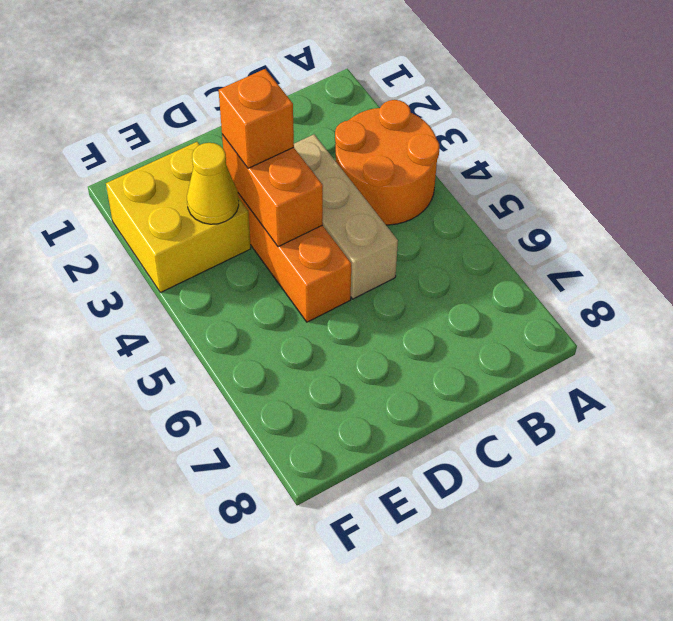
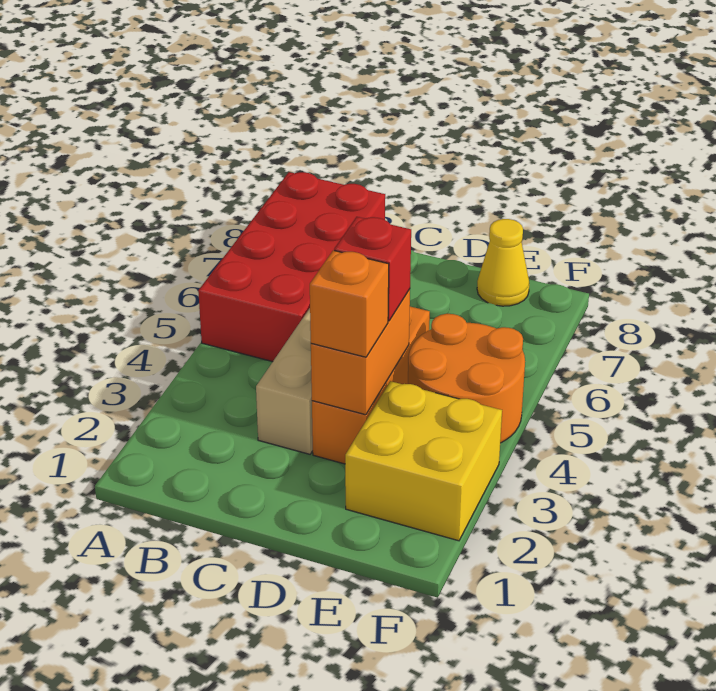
orange round brick A3:B4 level 1 -> orange round brick E4:F5 level 1
none -> red brick A5:B8 level 1
none -> red brick D4 level 3
yellow cone E3 level 2 -> yellow cone E8 level 1

